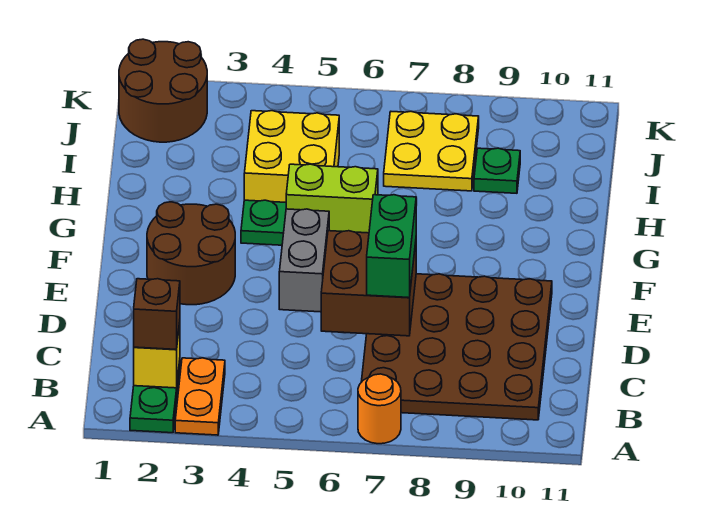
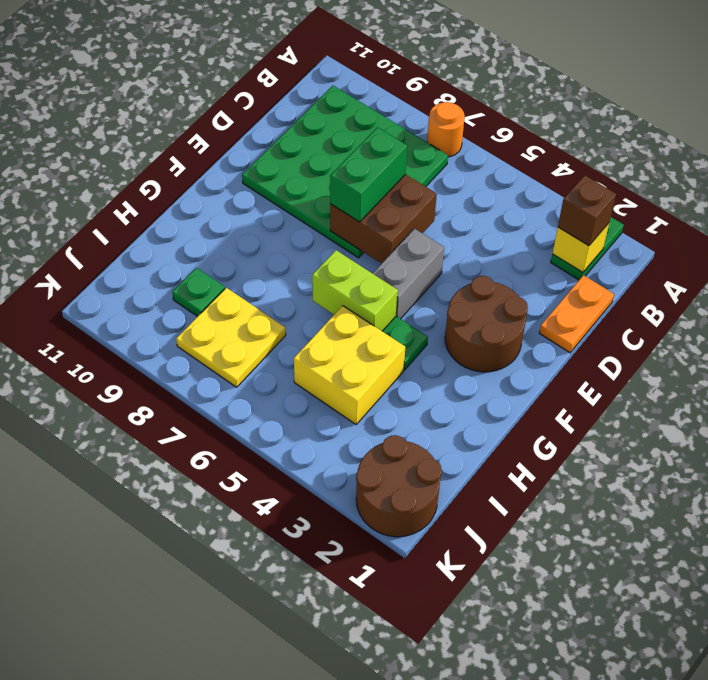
orange plate A3:B3 level 1 -> orange plate C1:D1 level 1
brown plate B7:E10 level 1 -> green plate B7:E10 level 1

